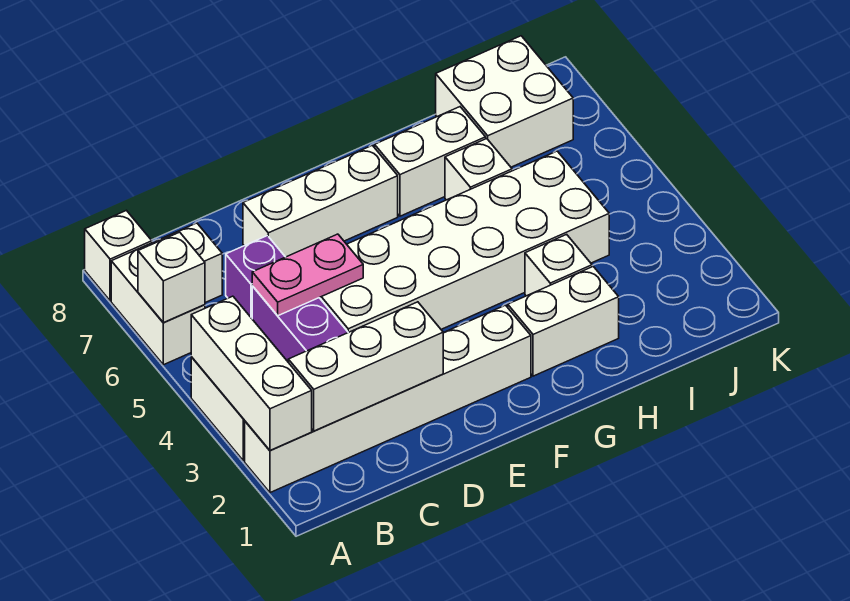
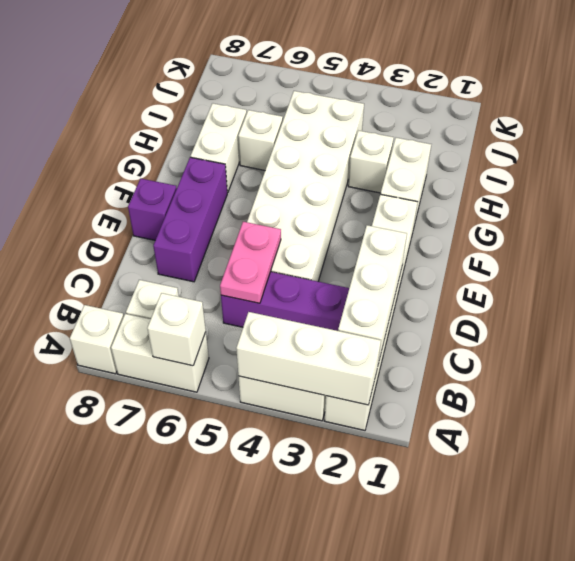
purple brick C6 level 1 -> purple brick E8 level 1
white brick D7:F7 level 1 -> purple brick D7:F7 level 1
white brick I7:J8 level 1 -> none

